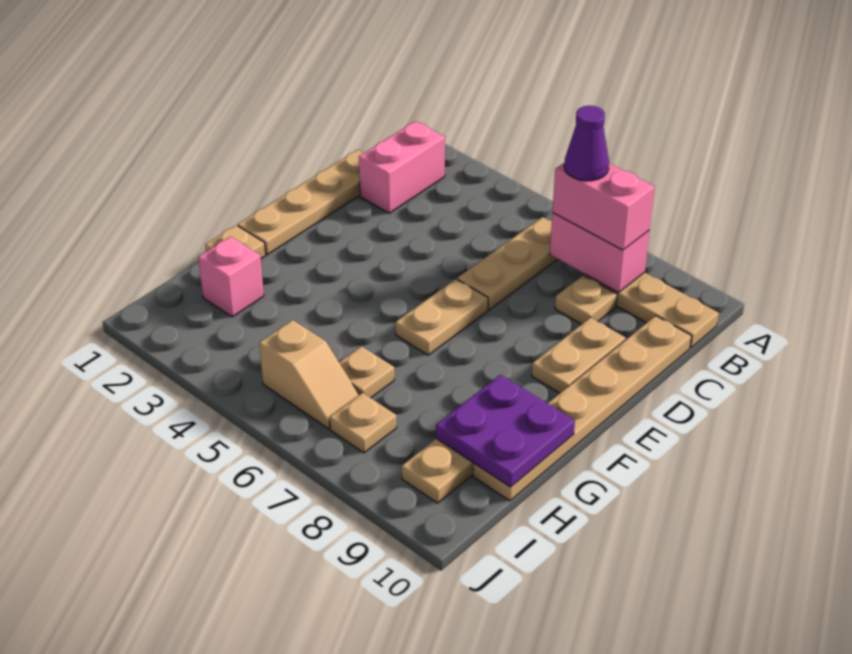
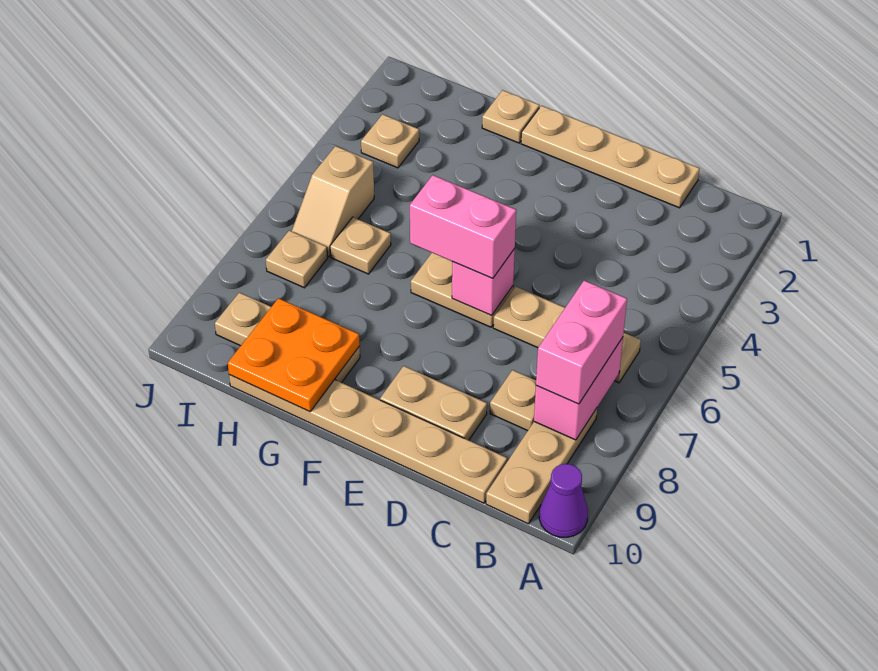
pink brick B2:C2 level 1 -> pink brick E6:F6 level 3
purple cone B7 level 4 -> purple cone A10 level 1
purple plate G9:H10 level 2 -> orange plate G9:H10 level 2
pink brick H2 level 1 -> pink brick E6 level 2
none -> tan plate I3 level 1

